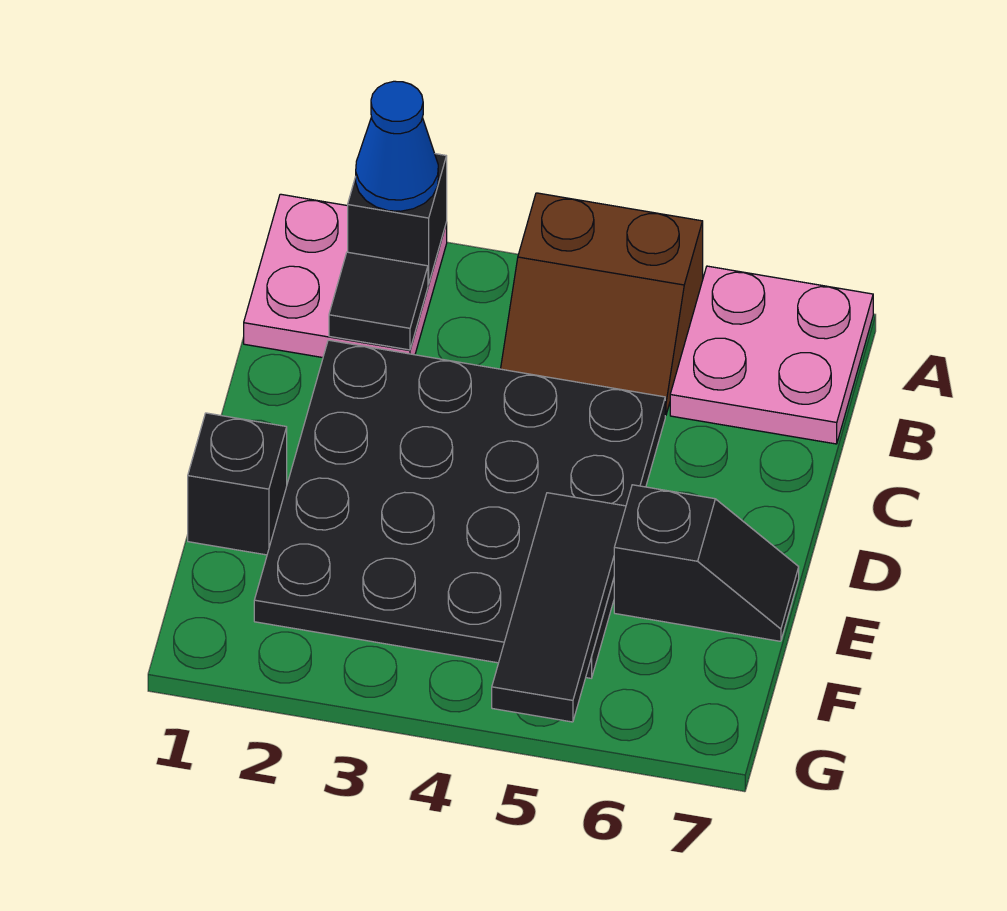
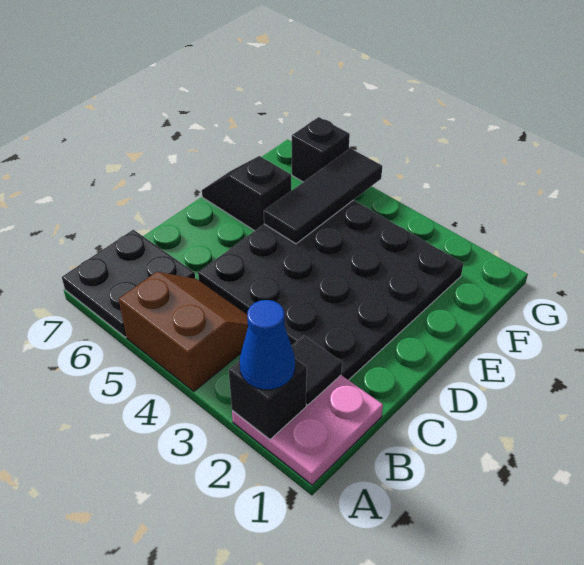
pink plate A6:B7 level 1 -> black plate A6:B7 level 1
black brick E1 level 1 -> black brick G6 level 1

